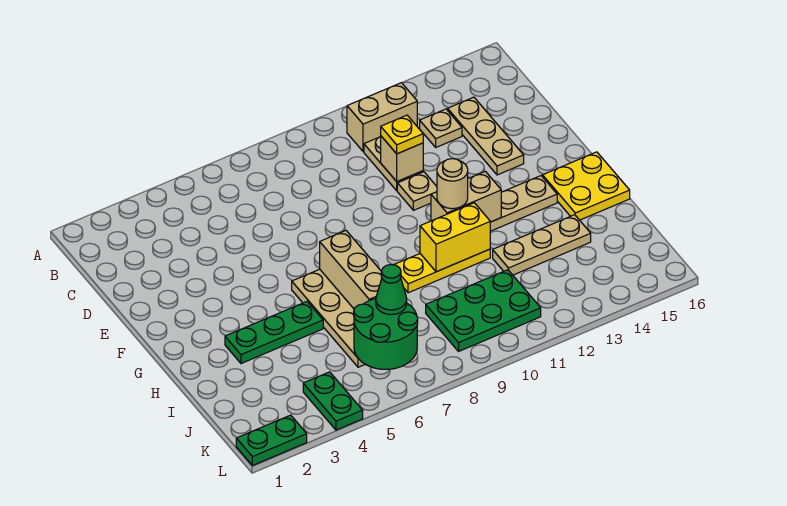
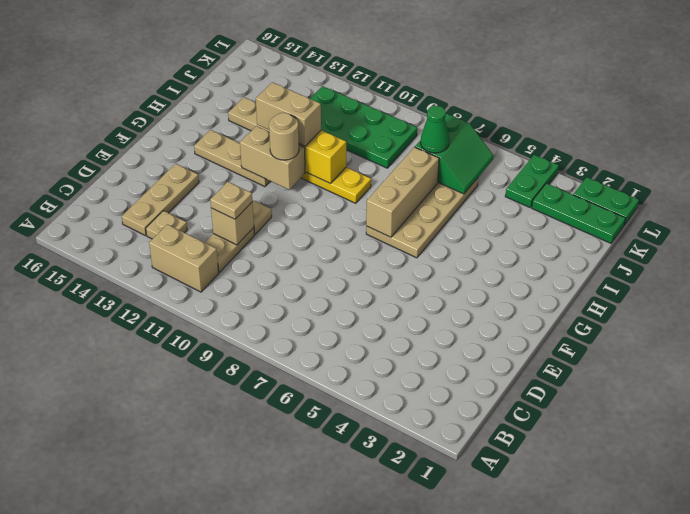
yellow plate D11 level 3 -> tan plate D11 level 3
yellow plate G15:H16 level 1 -> none
green plate H3:H5 level 1 -> green plate K1:K3 level 1
none -> tan brick H11:H12 level 3
green round brick J6:K7 level 2 -> green slope J6:K7 level 2 top 7
green plate J9:K11 level 1 -> green plate J9:K12 level 1

